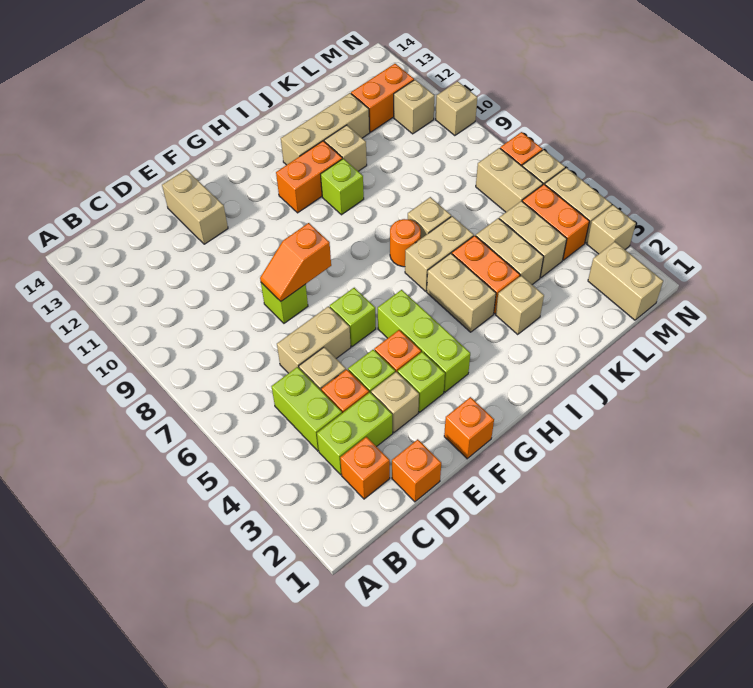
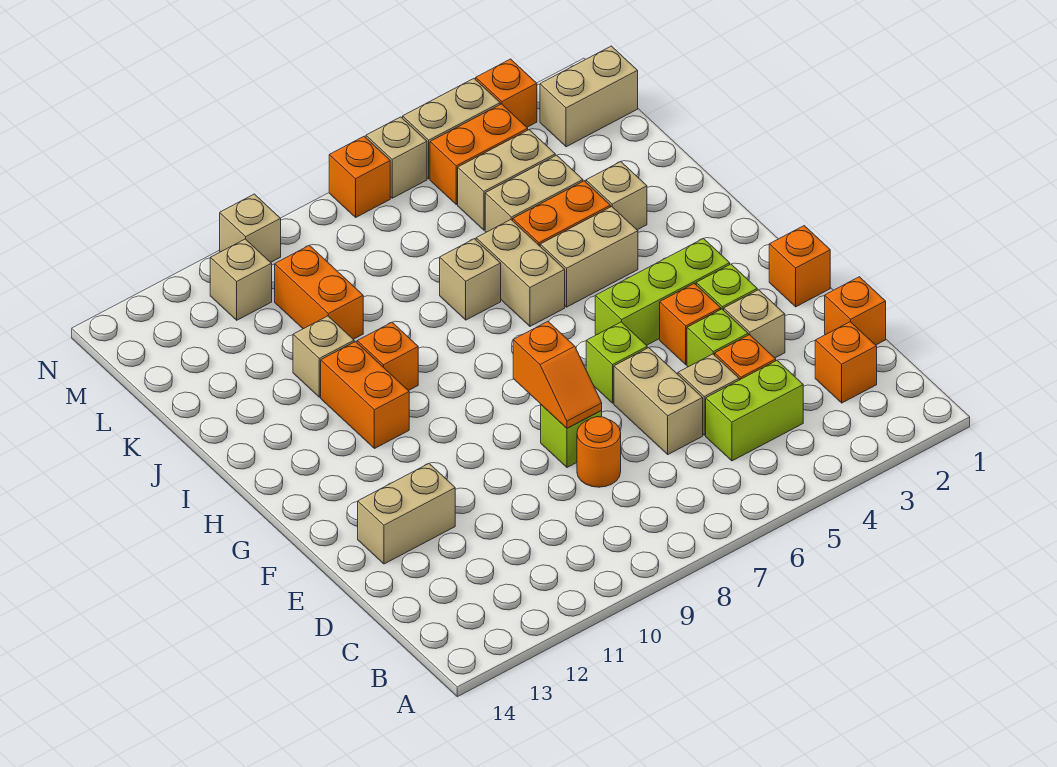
lime brick C3:D3 level 1 -> none
orange round brick I7 level 1 -> orange round brick D8 level 1
lime brick I10 level 1 -> orange brick I10 level 1
tan brick I12:K12 level 1 -> none
orange brick L12:M12 level 1 -> orange brick K10:L10 level 1
tan brick M6:M7 level 1 -> none
tan brick N3 level 1 -> orange brick N3 level 1

